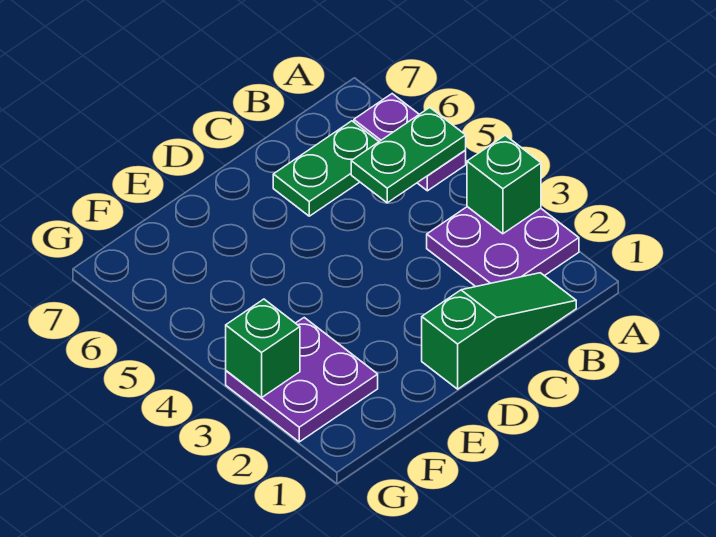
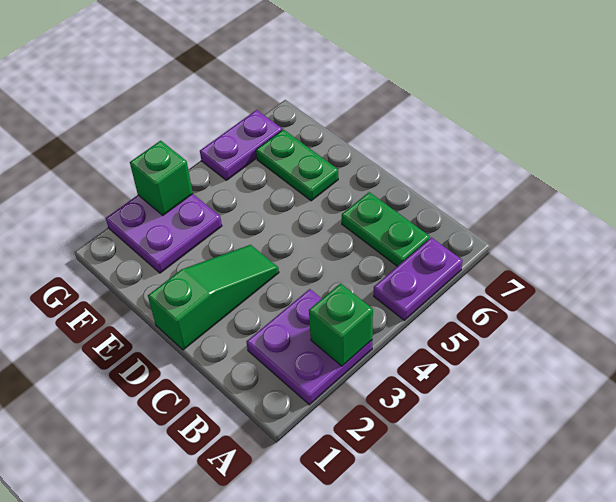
green plate A5:B5 level 2 -> green plate E6:F6 level 1
green slope B1:D1 level 1 top D -> green slope D1:D3 level 1 top 1
none -> purple plate G5:G6 level 1

